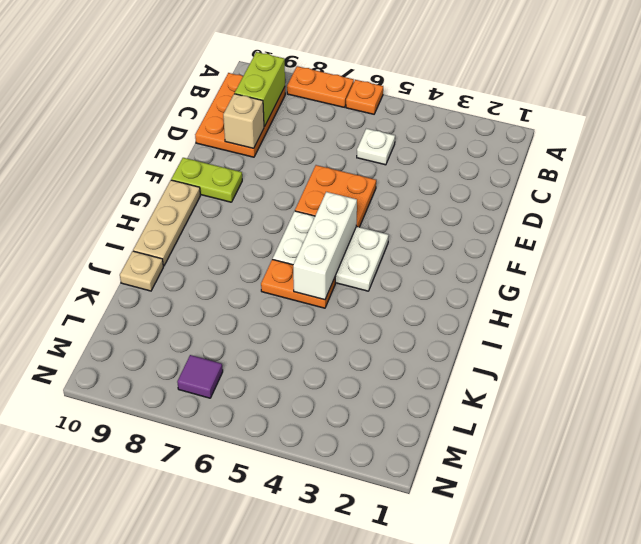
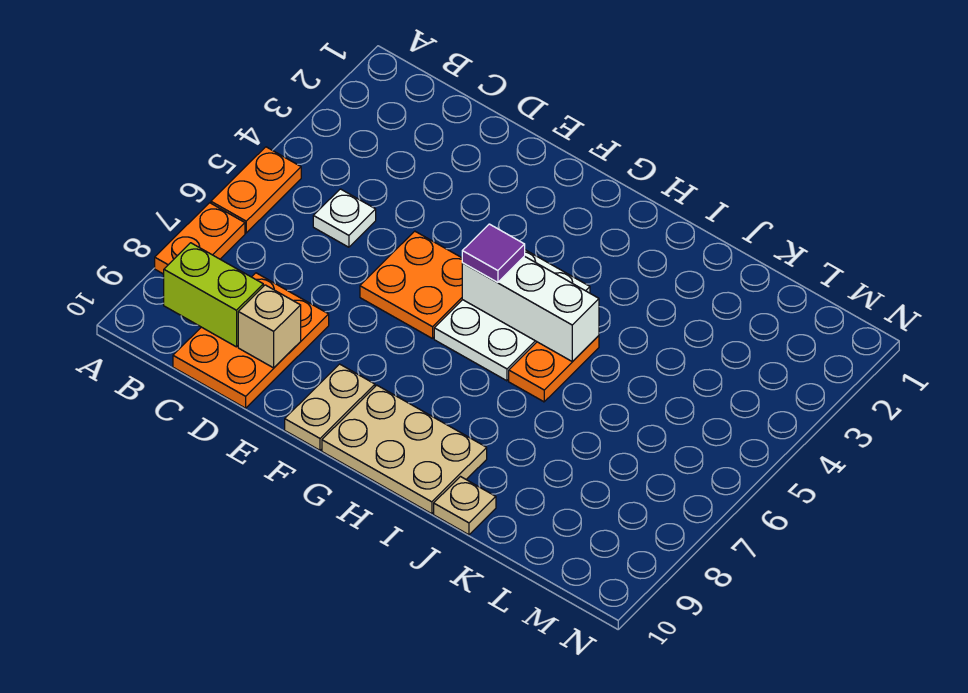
orange plate A6 level 1 -> orange plate A5:A6 level 1
orange plate B9:D10 level 1 -> orange plate C8:D10 level 1
lime plate F9:F10 level 1 -> tan plate F9:F10 level 1
tan plate G10:I10 level 1 -> tan plate G9:I10 level 1
purple tile M7 level 1 -> purple tile G5 level 3

